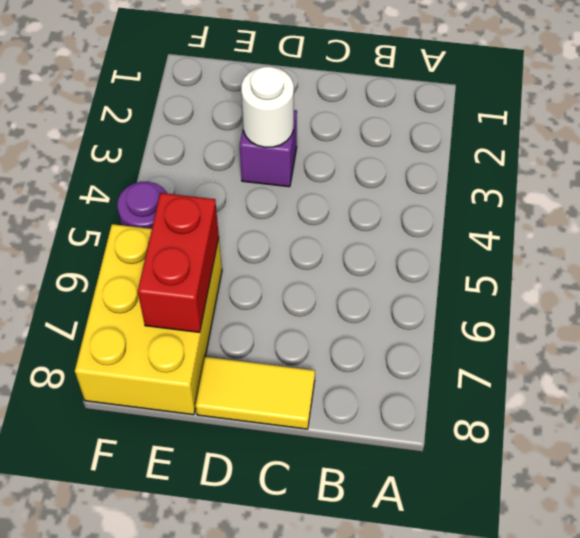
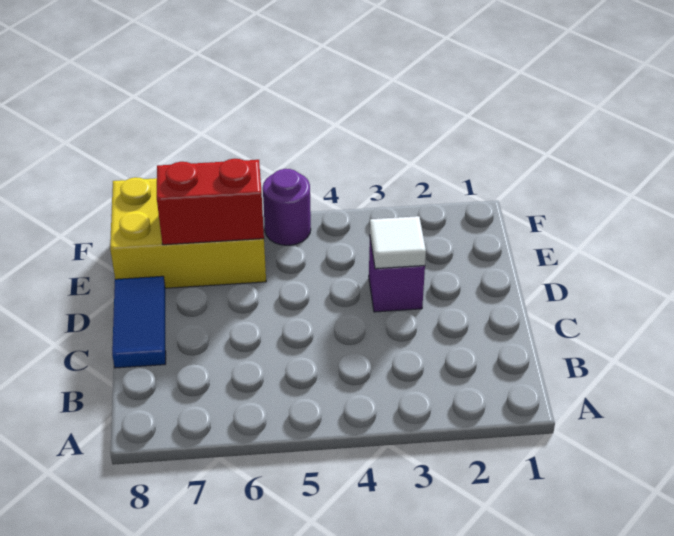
yellow tile C8:D8 level 1 -> blue tile C8:D8 level 1
white round brick D3 level 2 -> white tile D3 level 2

